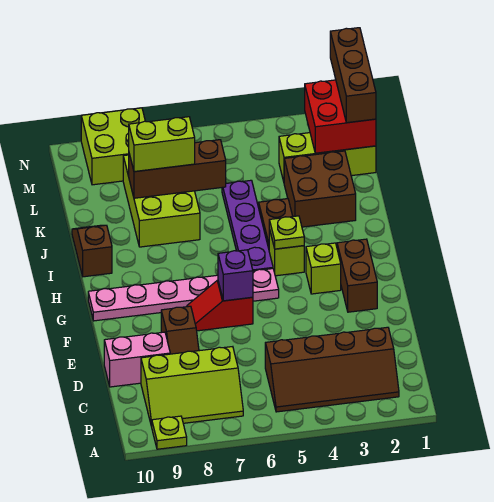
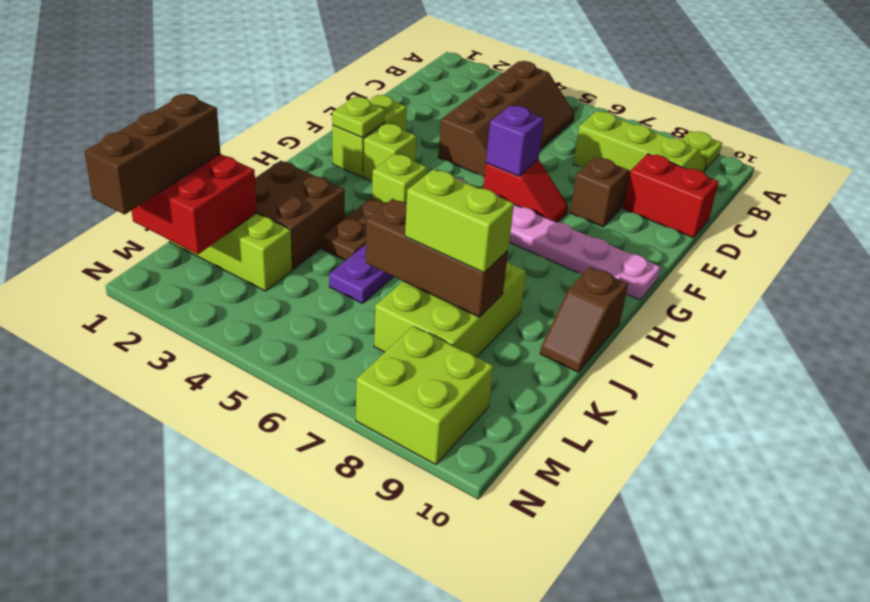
brown slope B2:C5 level 1 top C -> brown slope B4:E5 level 1 top 4
pink brick D9:D10 level 1 -> red brick D9:D10 level 1
brown brick F2:G2 level 1 -> lime brick F2:G2 level 1
lime plate H4 level 2 -> lime plate G2 level 2

